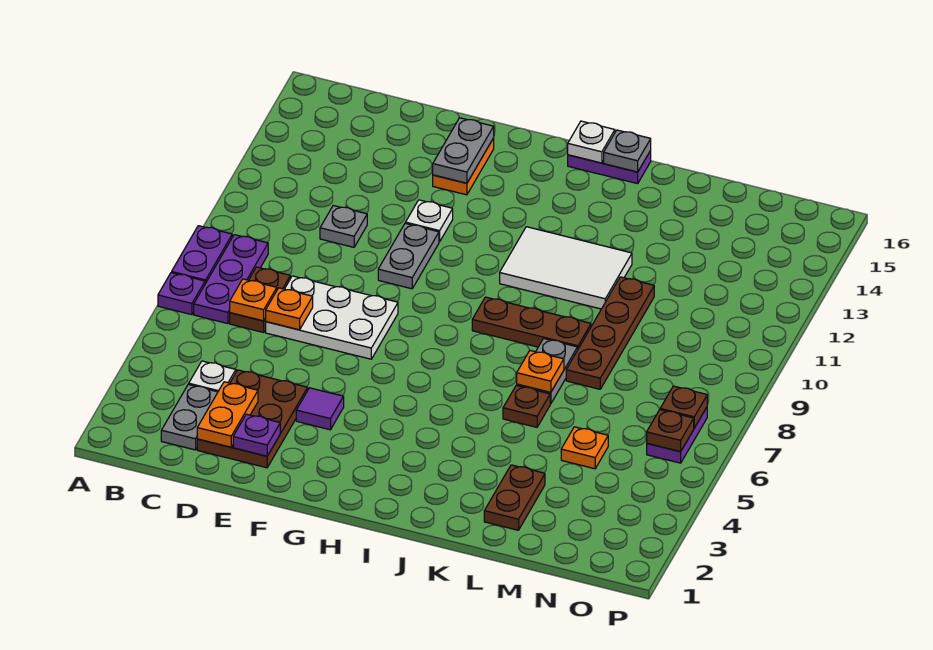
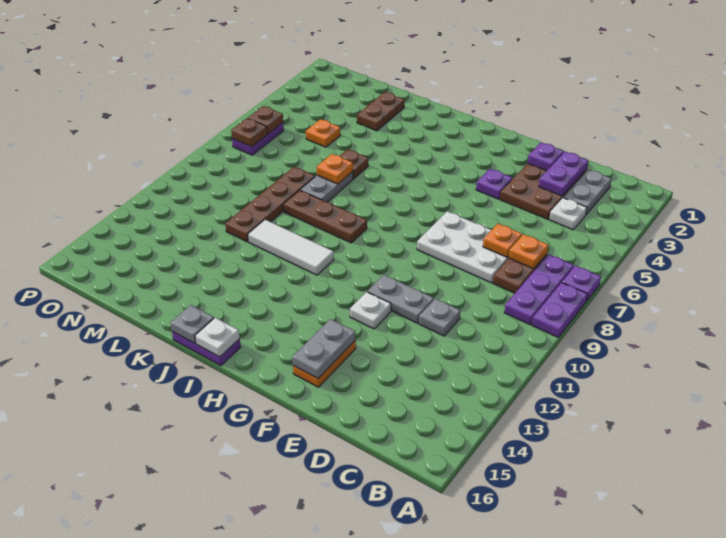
orange plate D2:D3 level 2 -> purple plate D2:D3 level 2
purple tile F4 level 1 -> purple plate F4 level 1
grey plate F10:F11 level 1 -> grey plate E11:F11 level 1
white tile I11:K12 level 1 -> white tile I11:K11 level 1

